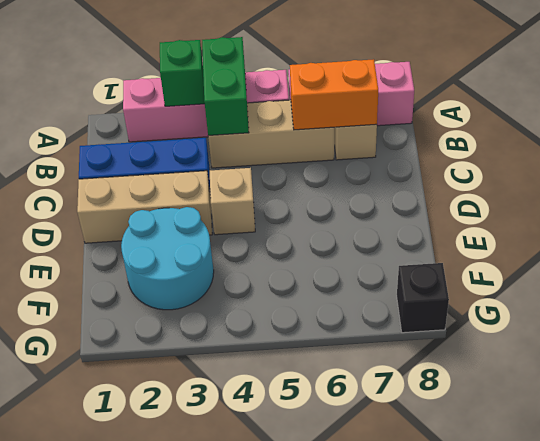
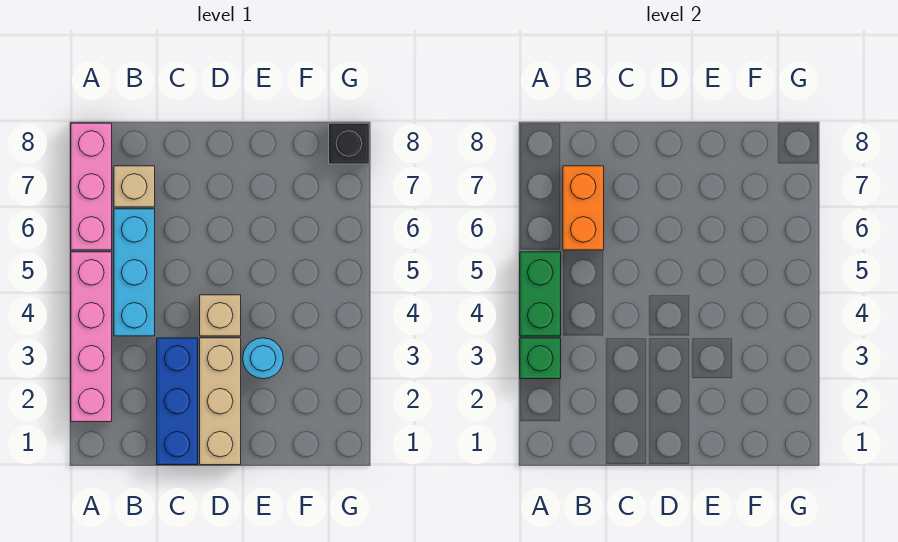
green brick A4:B4 level 2 -> green brick A4:A5 level 2
tan brick B4:B6 level 1 -> cyan brick B4:B6 level 1
cyan round brick E2:F3 level 1 -> cyan round brick E3 level 1

